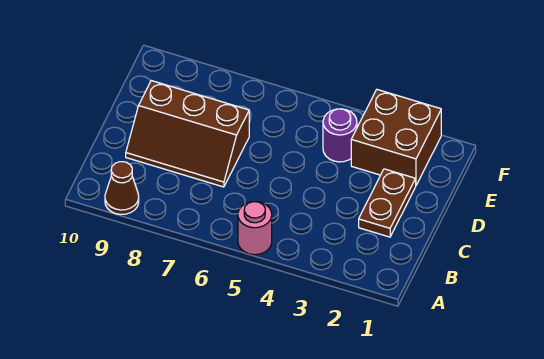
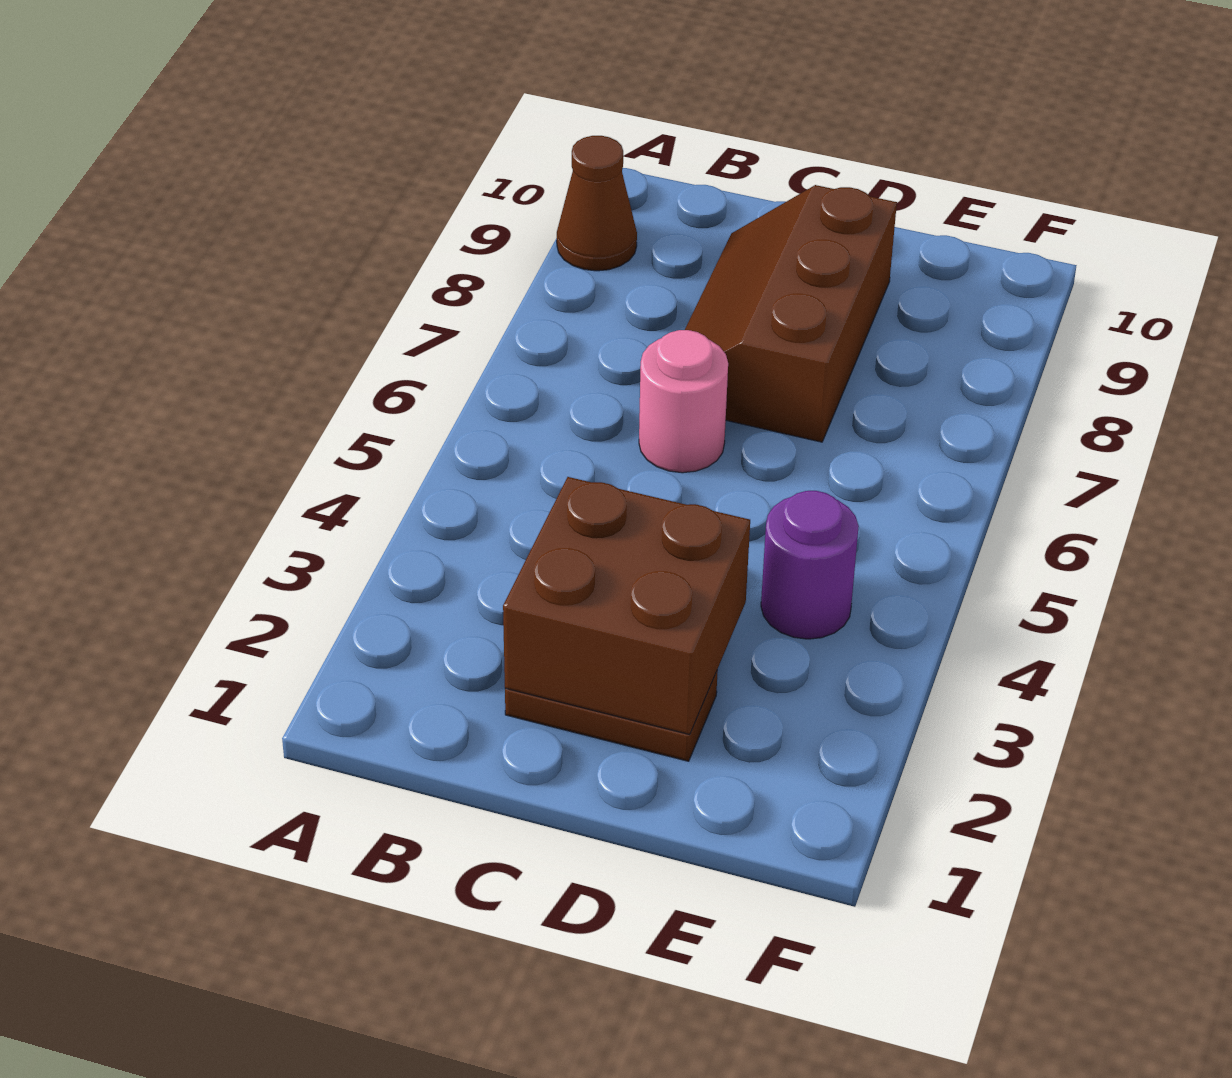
pink round brick A5 level 1 -> pink round brick C6 level 1
brown brick E2:F3 level 1 -> brown brick C2:D3 level 2

